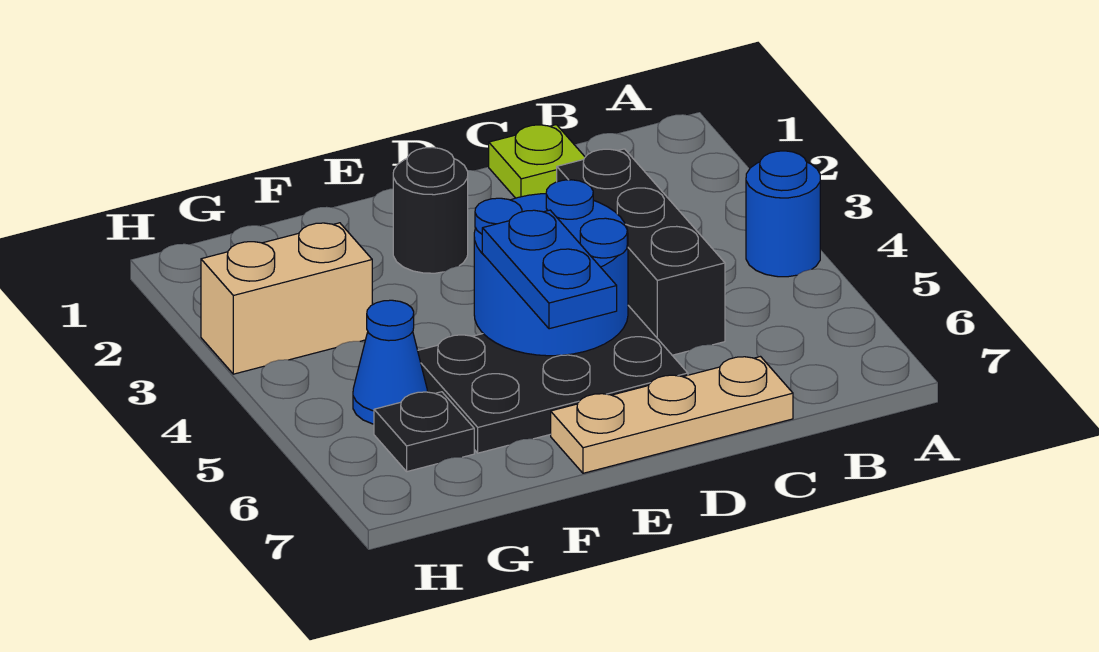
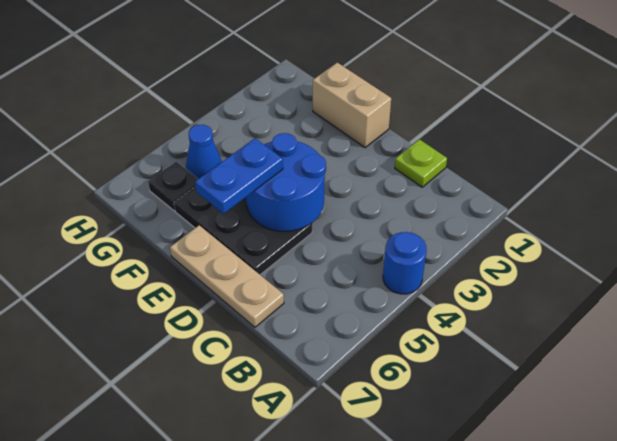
black brick C3:C5 level 1 -> none
black round brick E2 level 1 -> none
tan brick G3:H3 level 1 -> tan brick E1:F1 level 1

